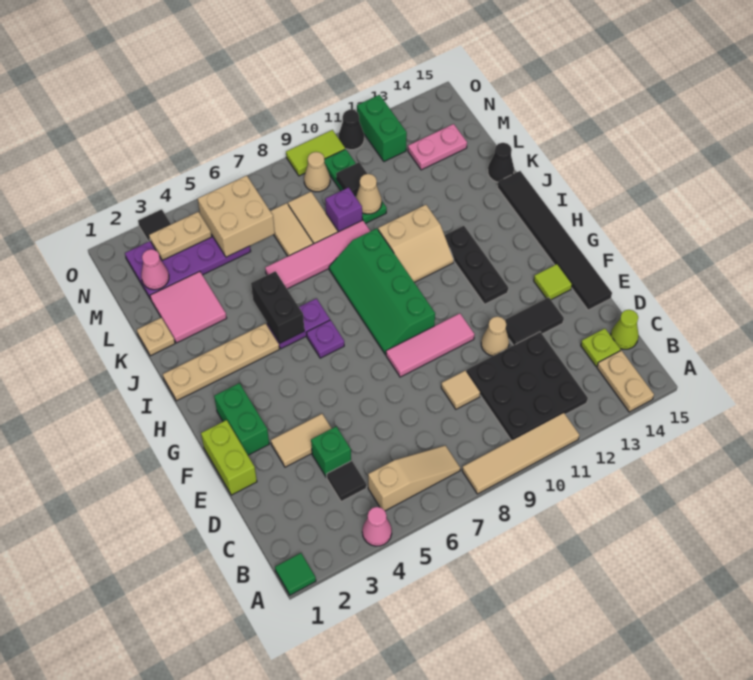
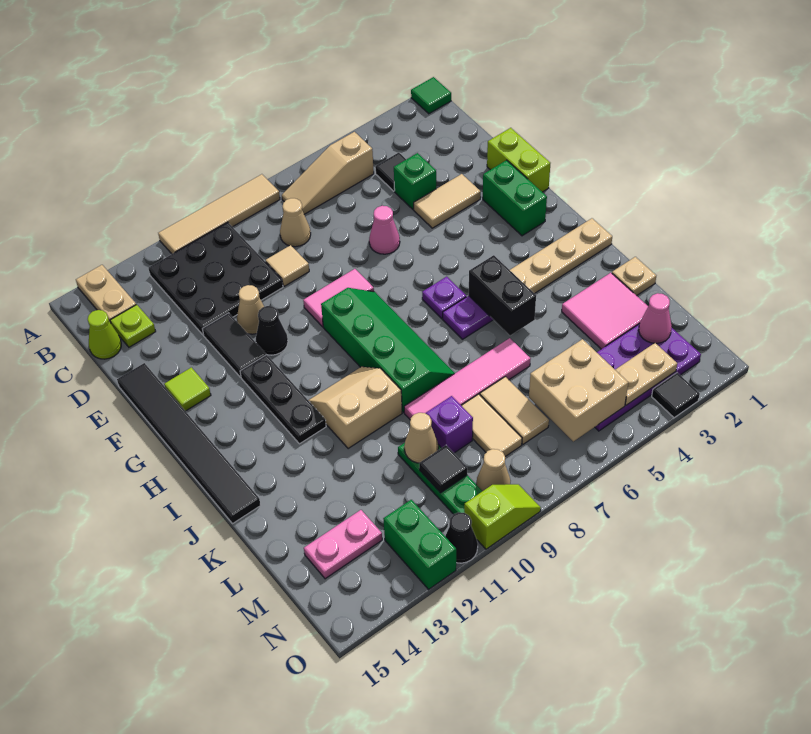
pink cone A4 level 1 -> pink cone E6 level 1
none -> tan cone C8 level 1
black tile E12:E13 level 1 -> black tile E12:F12 level 1
pink tile F8:F10 level 1 -> pink tile F8:F9 level 1
black cone K15 level 1 -> black cone F11 level 1
lime tile O9:O10 level 1 -> lime slope O9:O10 level 1 top 10

